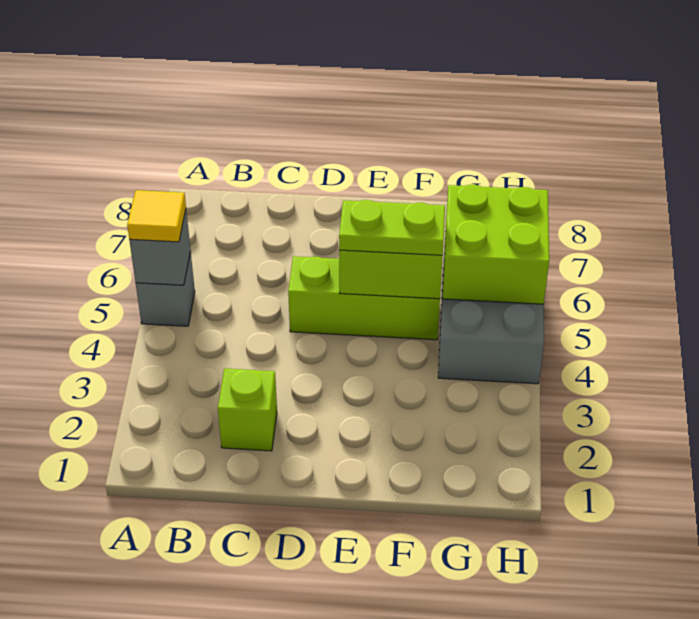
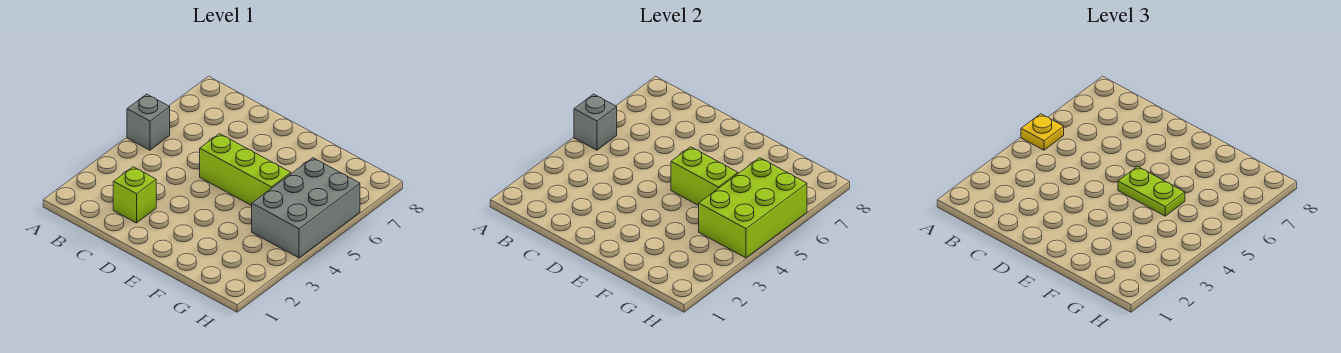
yellow tile A5 level 3 -> yellow plate A5 level 3
lime brick G5:H6 level 2 -> lime brick G4:H6 level 2

